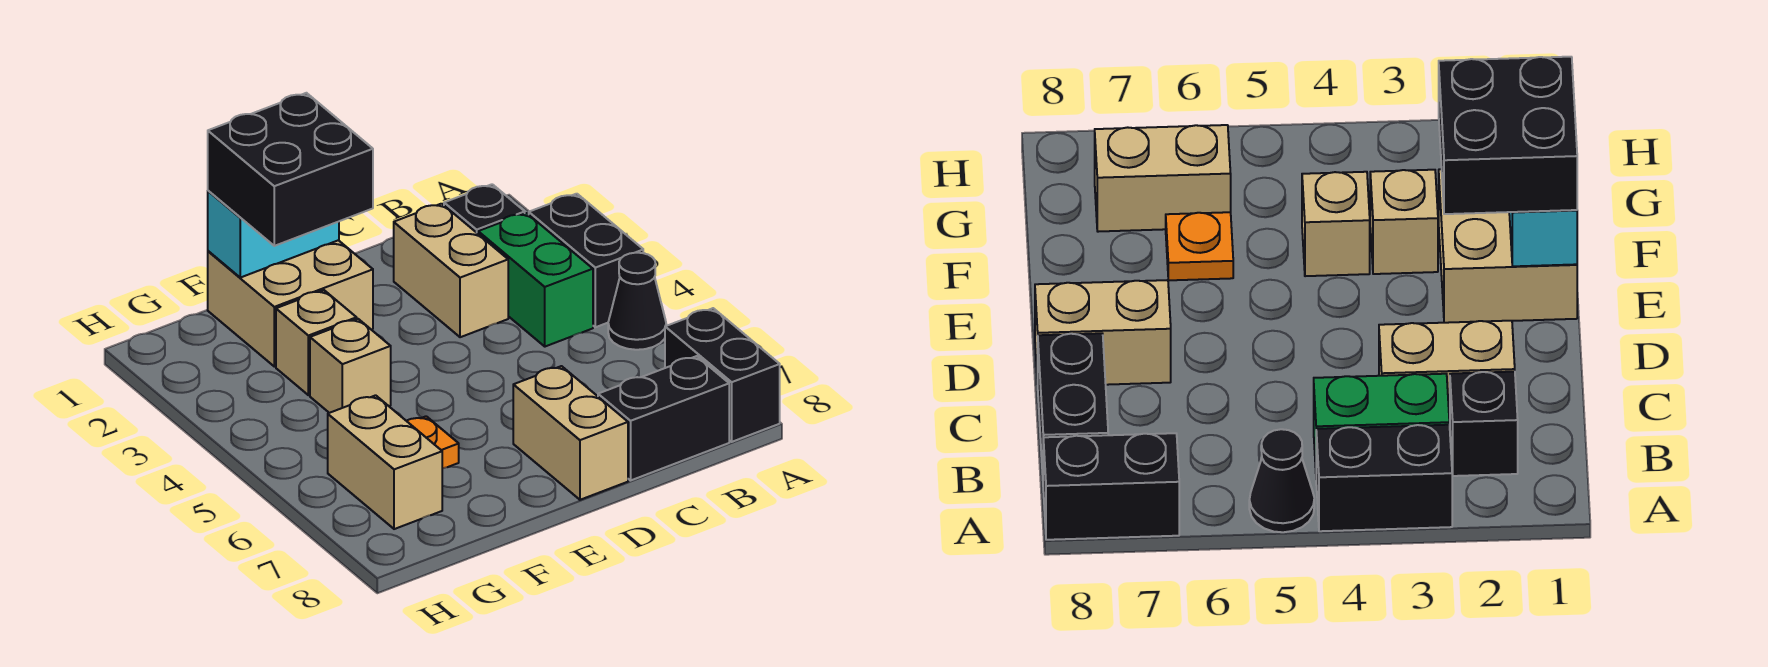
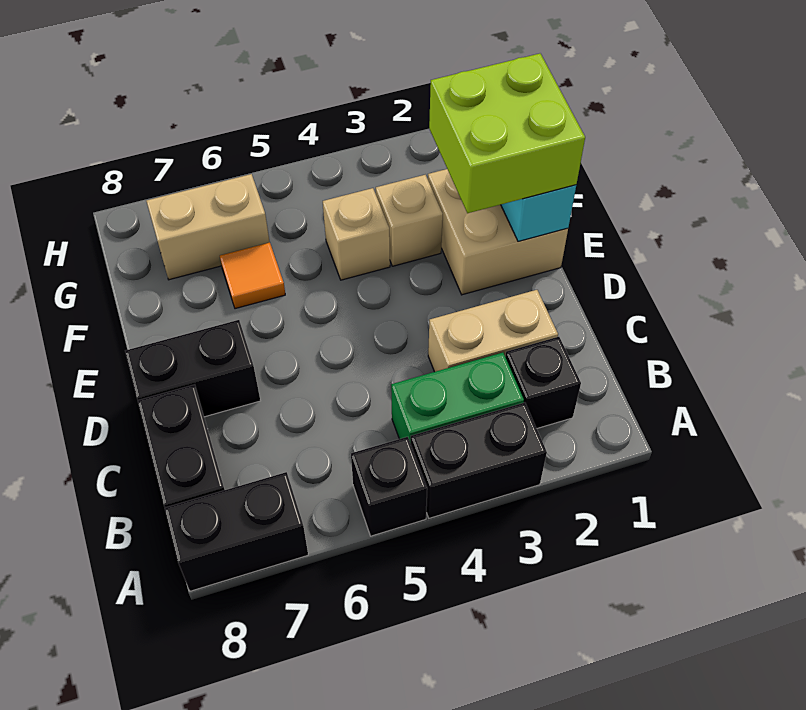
black cone A5 level 1 -> black brick A5 level 1
tan brick D7:D8 level 1 -> black brick D7:D8 level 1
black brick E1:F2 level 3 -> lime brick E1:F2 level 3
orange plate F6 level 1 -> orange tile F6 level 1

